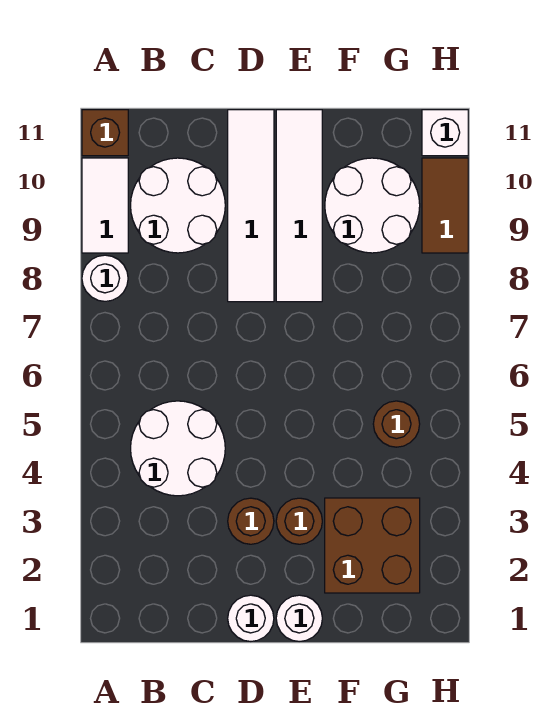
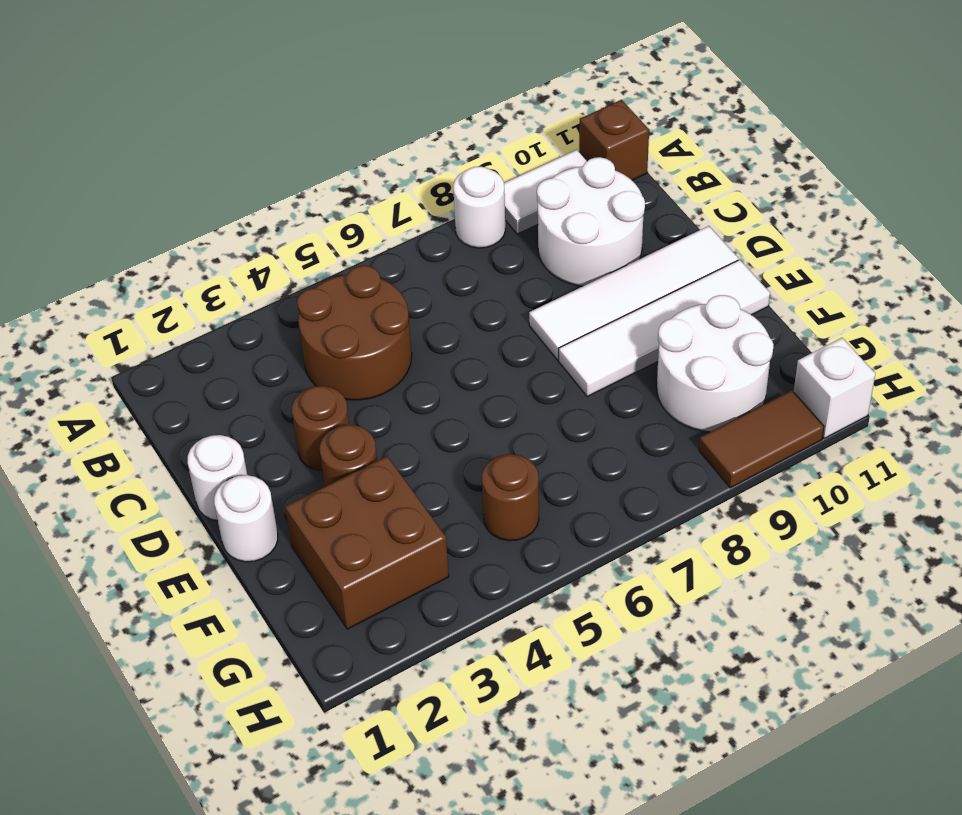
white round brick B4:C5 level 1 -> brown round brick B4:C5 level 1

